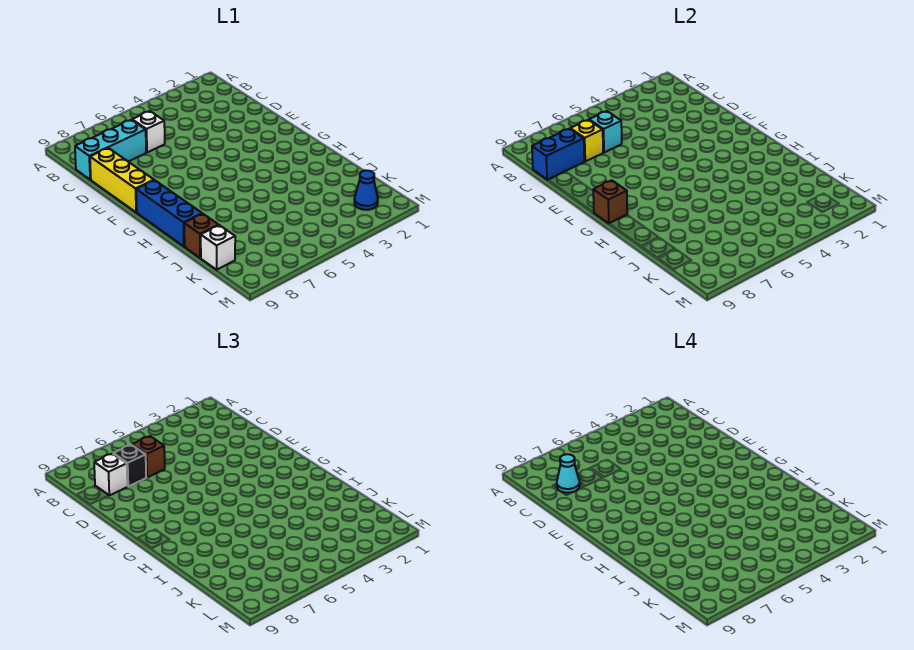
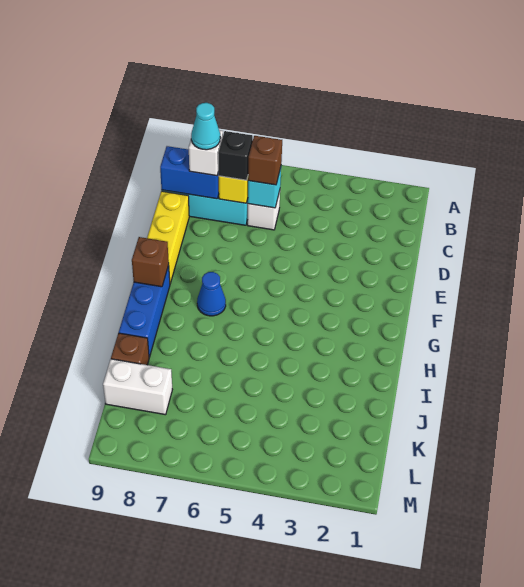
white brick K9 level 1 -> white brick K8:K9 level 1
blue cone L2 level 1 -> blue cone G7 level 1

